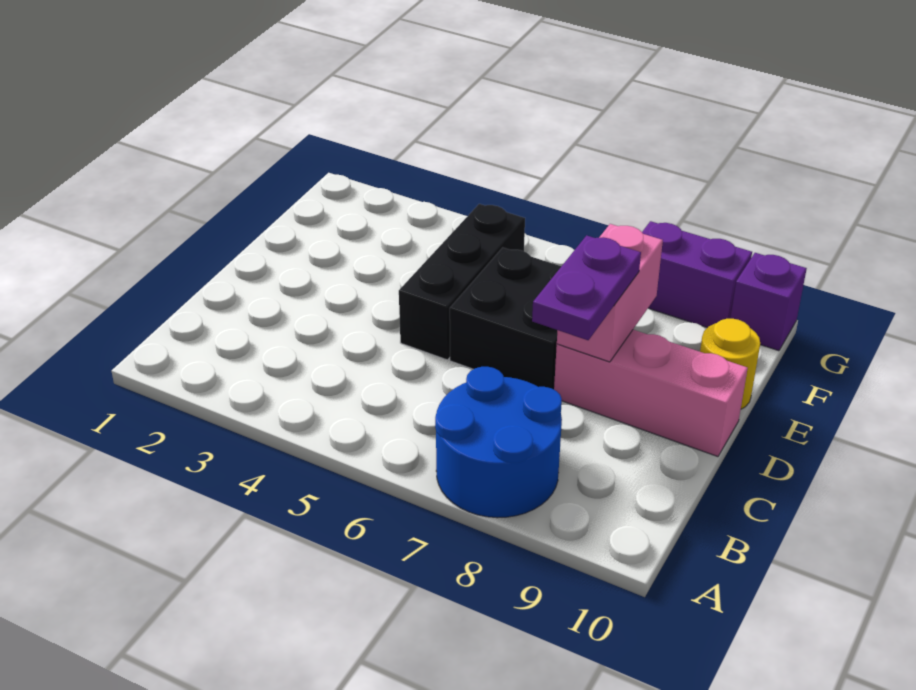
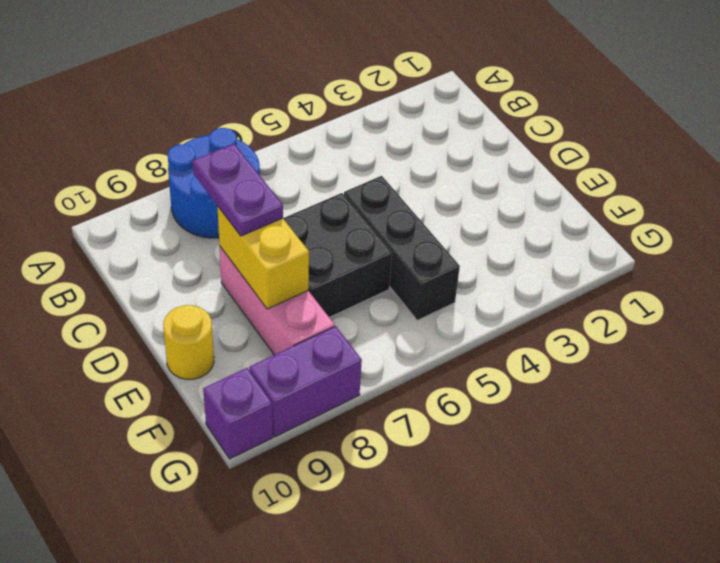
pink brick D8:D10 level 1 -> pink brick D8:F8 level 1
pink brick D8:E8 level 2 -> yellow brick D8:E8 level 2

